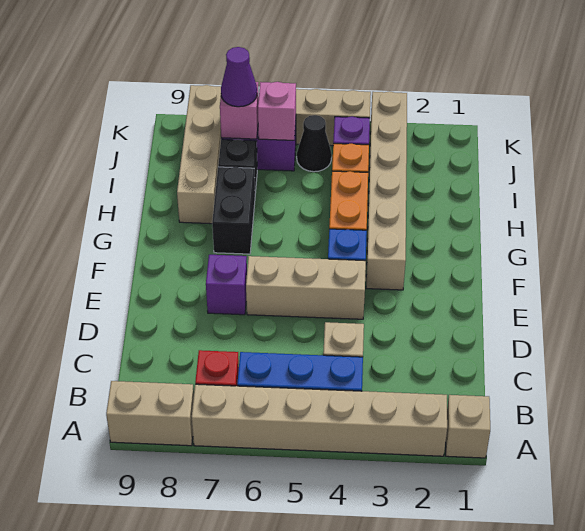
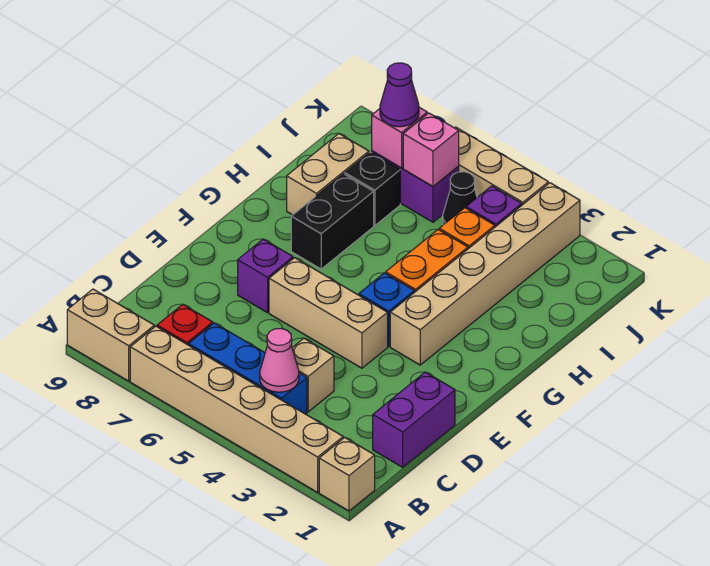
none -> pink cone B4 level 2
none -> purple brick C1:D1 level 1
tan brick H8:K8 level 1 -> tan brick H8:I8 level 1

